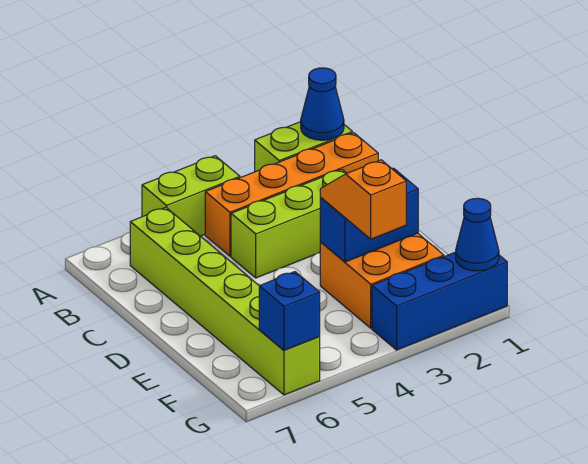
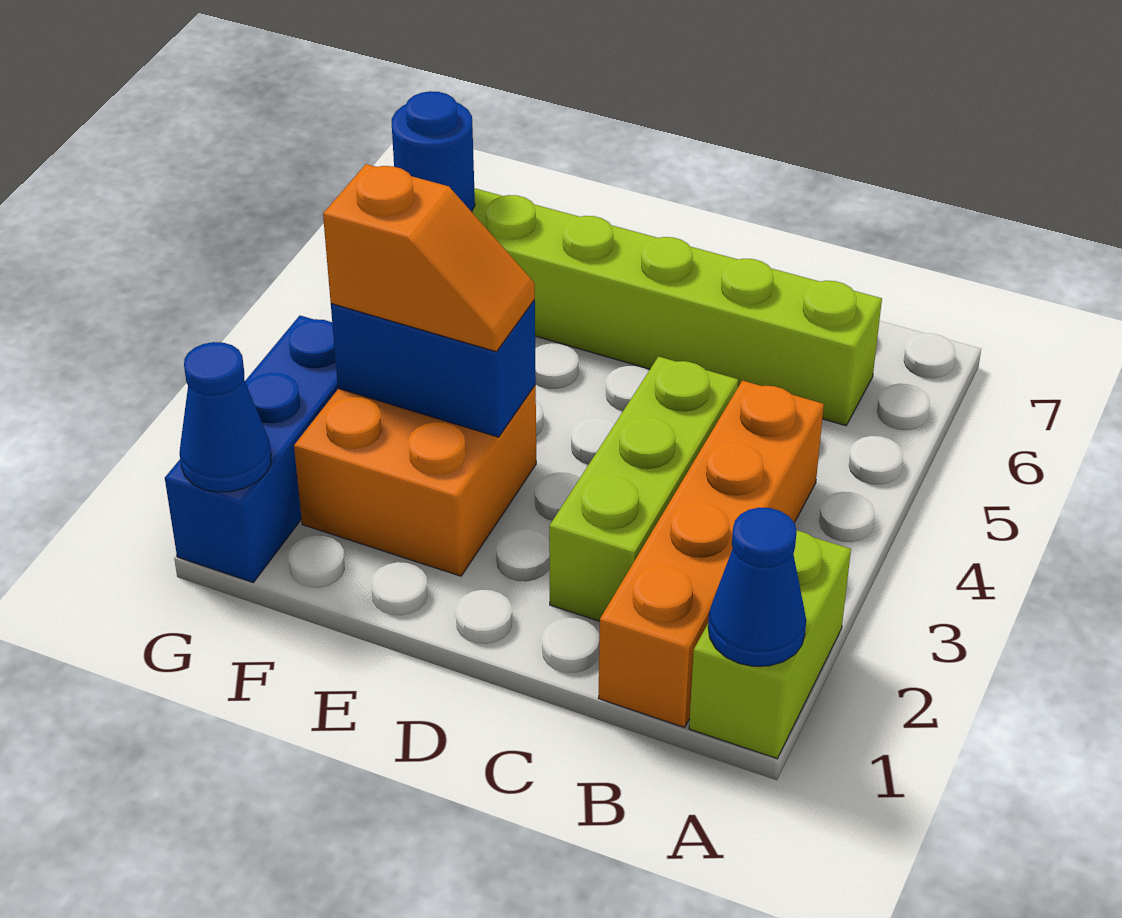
lime brick A4:A5 level 1 -> none
blue brick E2:E3 level 2 -> blue brick E3:F3 level 2
blue brick G6 level 2 -> blue round brick G6 level 2

